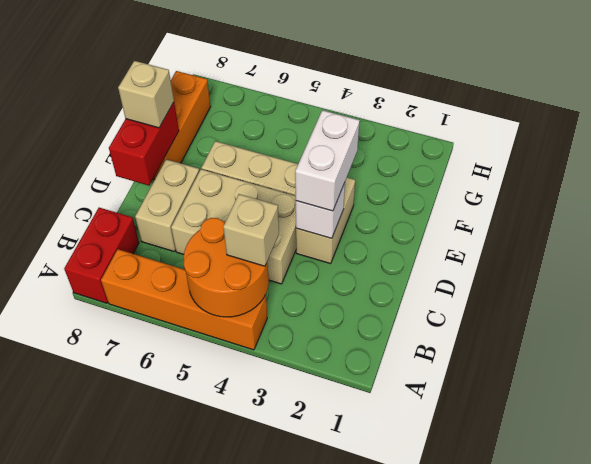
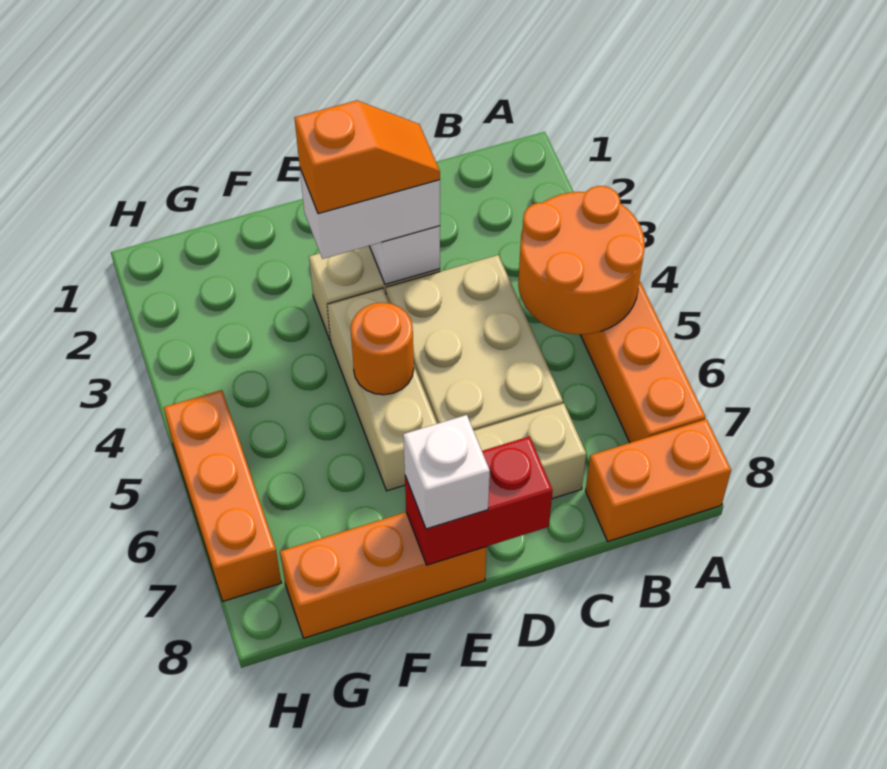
red brick A8:B8 level 1 -> orange brick A8:B8 level 1
tan brick B4 level 3 -> none
none -> orange slope D3:E3 level 4 top E
none -> orange round brick E5 level 2
tan brick E8 level 3 -> white brick E8 level 3
none -> orange brick H5:H7 level 1

